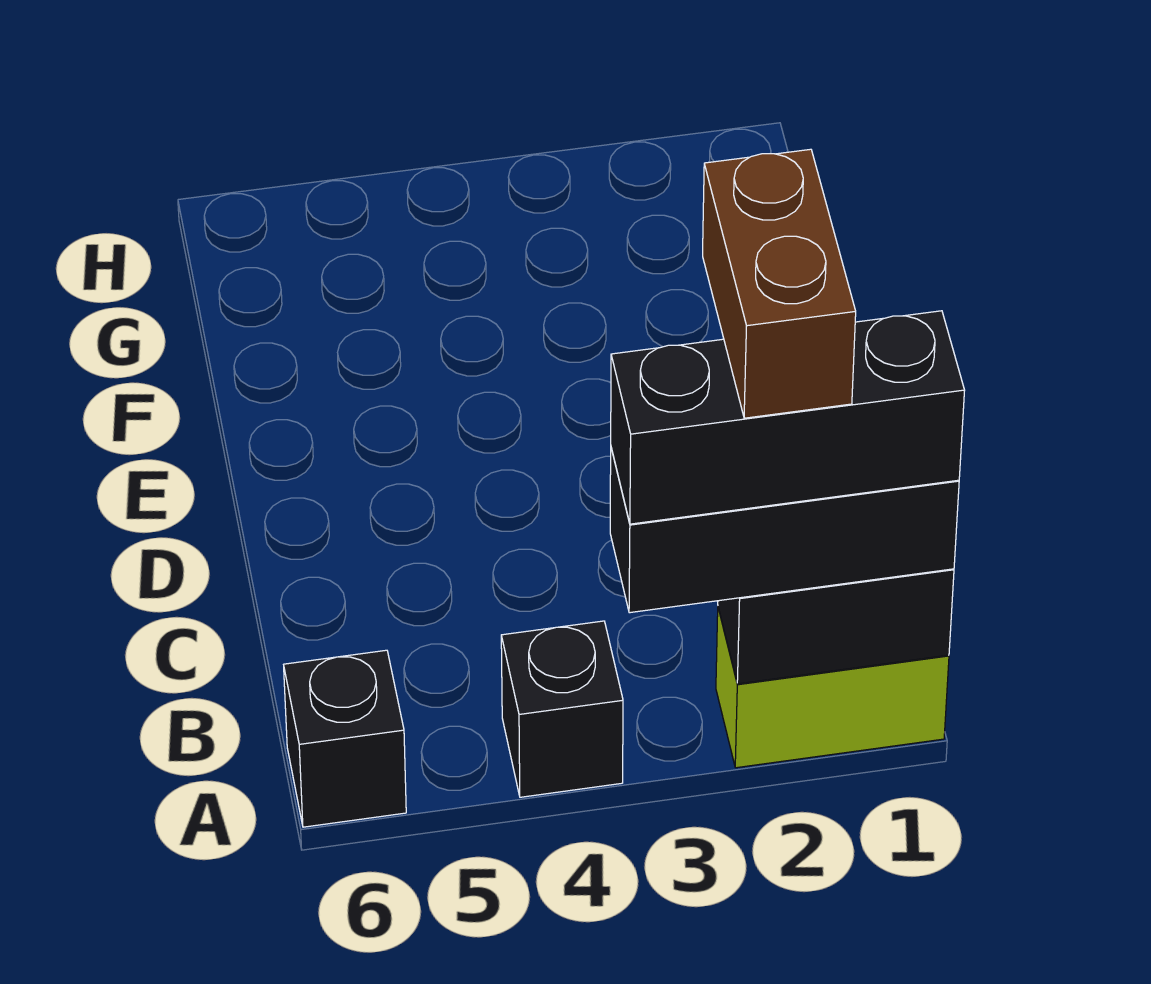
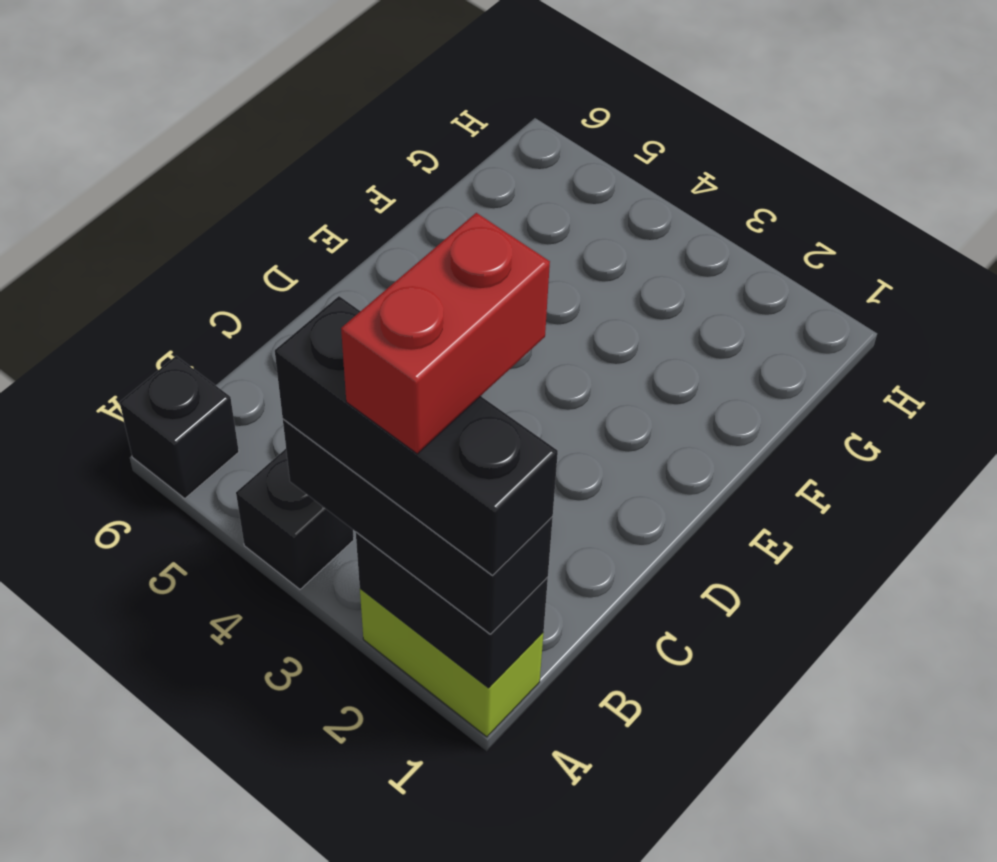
brown brick A2:B2 level 5 -> red brick A2:B2 level 5

